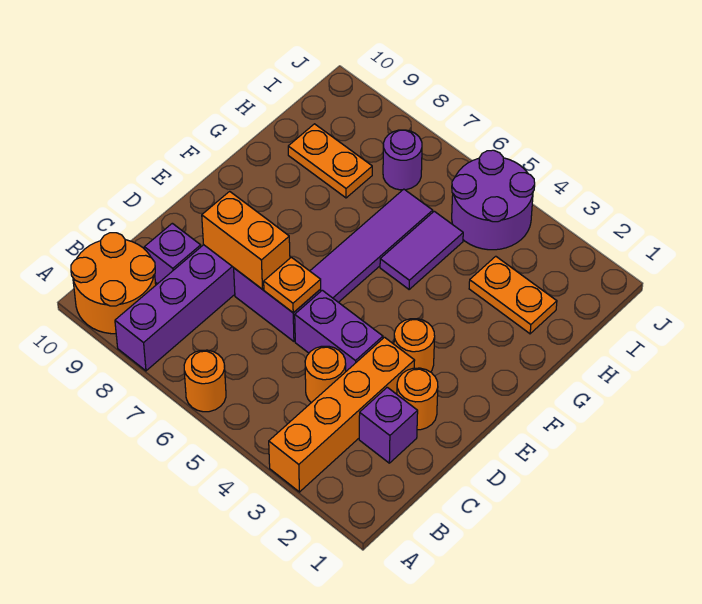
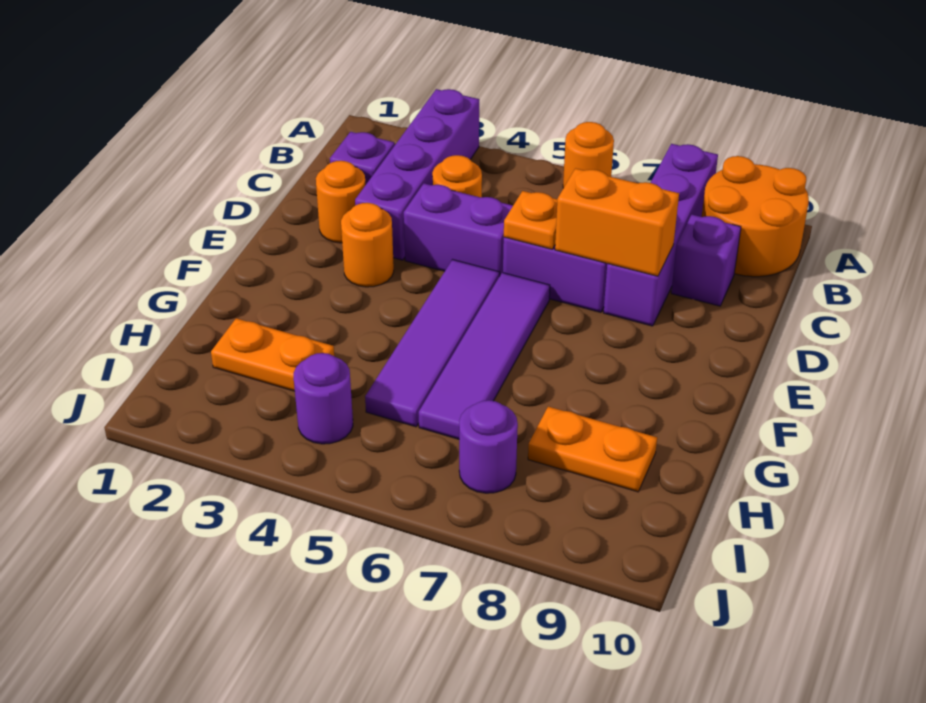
orange brick A3:D3 level 1 -> purple brick A3:D3 level 1
purple tile G5:H5 level 1 -> purple tile E5:H5 level 1
purple round brick I4:J5 level 1 -> purple round brick I4 level 1

